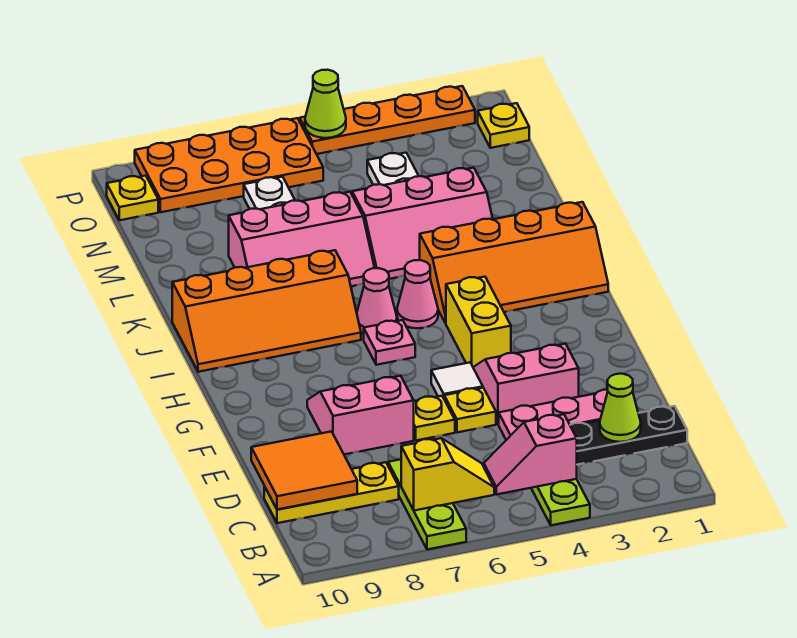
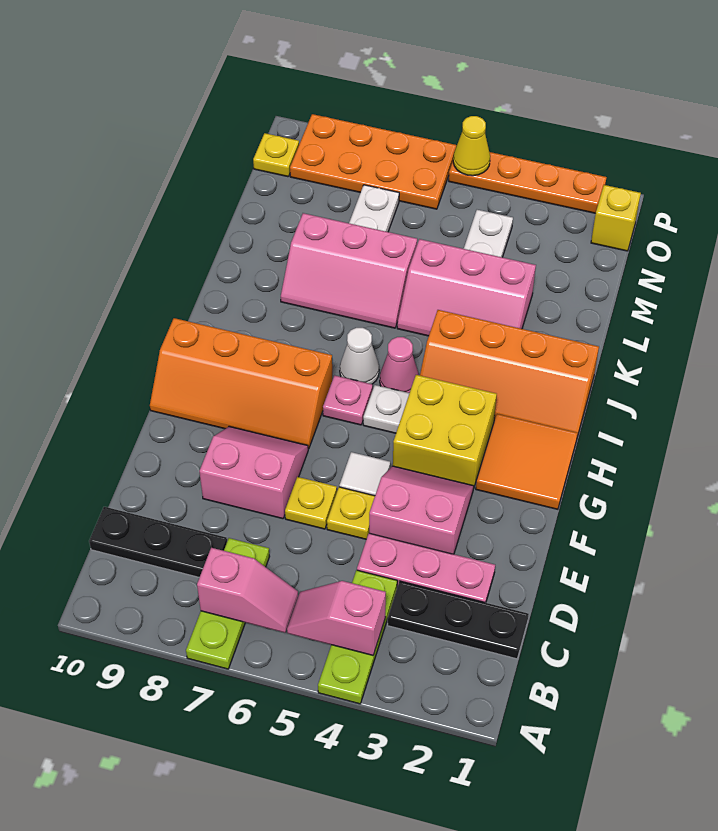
yellow slope B6:B7 level 2 top 7 -> pink slope B6:B7 level 2 top 7
lime cone C2 level 2 -> none
yellow plate C8:C10 level 1 -> black plate C8:C10 level 1
orange tile C9:D10 level 2 -> orange tile G1:H2 level 1
yellow brick G4:H4 level 1 -> yellow brick G3:H4 level 1
none -> white plate H5 level 1
pink cone I6 level 1 -> white cone I6 level 1
orange slope I7:J10 level 1 top J -> orange slope G7:H10 level 1 top H
yellow plate O1 level 1 -> yellow brick O1 level 1
lime cone P5 level 2 -> yellow cone P5 level 2

